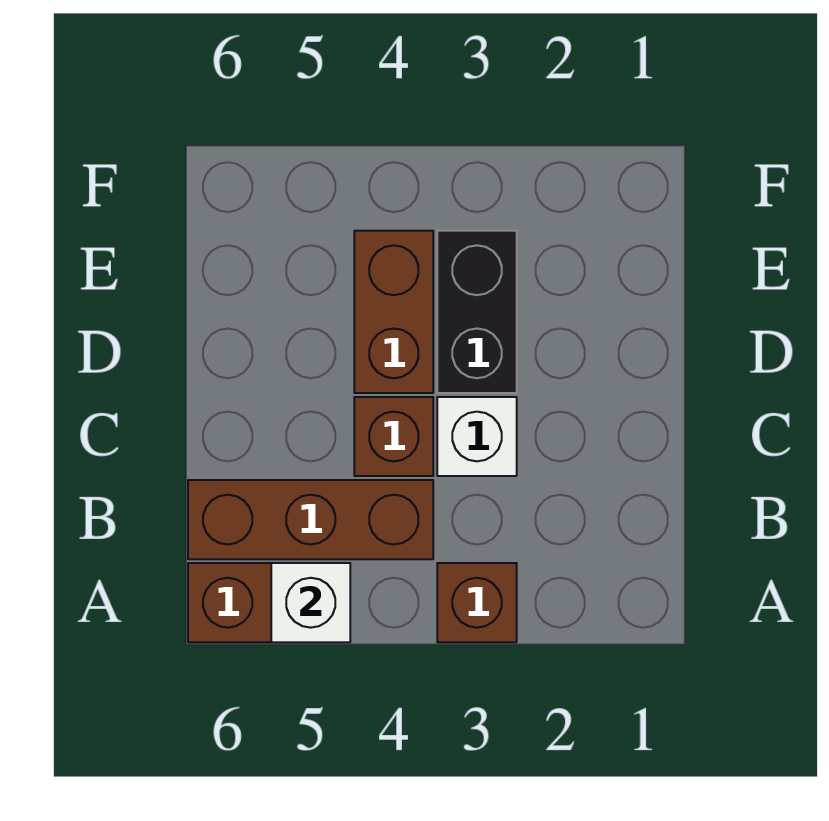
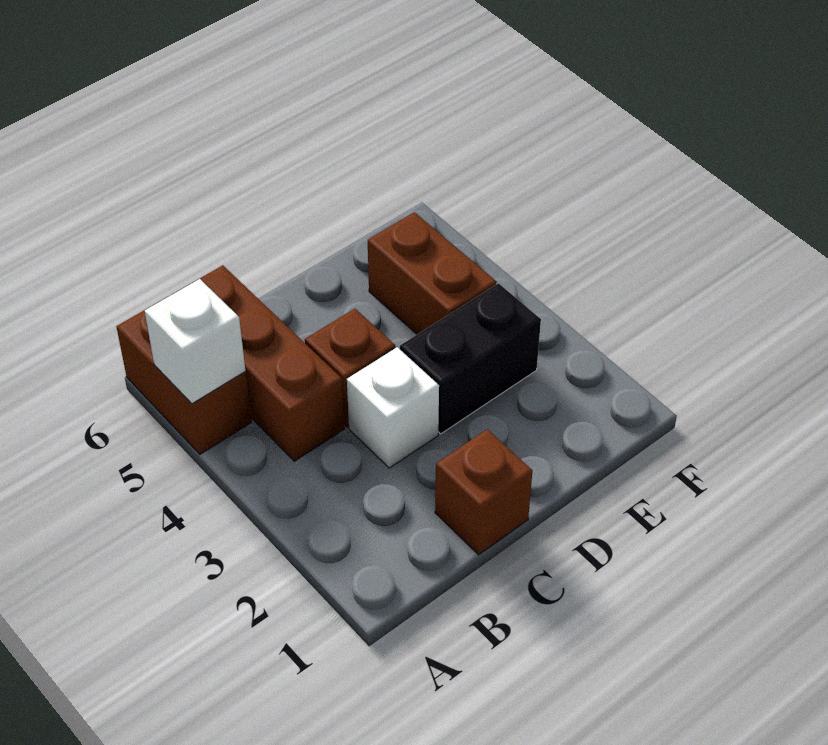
brown brick A3 level 1 -> brown brick C1 level 1
brown brick D4:E4 level 1 -> brown brick E4:E5 level 1

